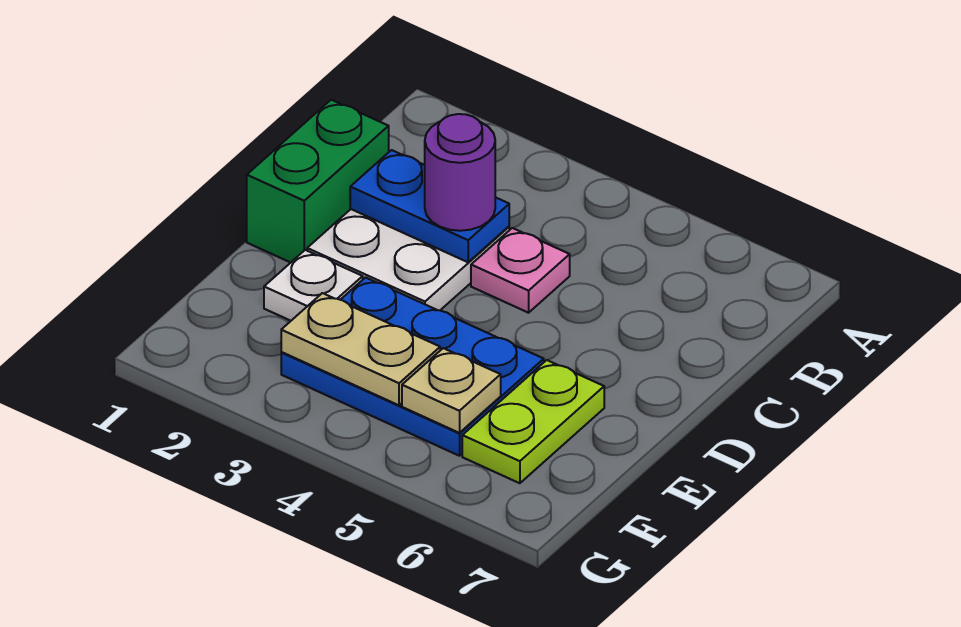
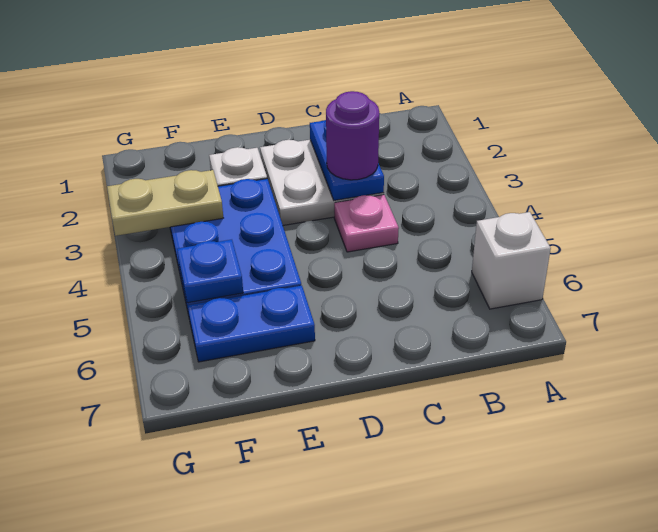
none -> white brick A6 level 1
green brick C1:D1 level 1 -> none
lime plate E6:F6 level 1 -> blue plate E6:F6 level 1
tan plate F3:F4 level 2 -> tan plate F3:G3 level 2
tan plate F5 level 2 -> blue plate F5 level 2

